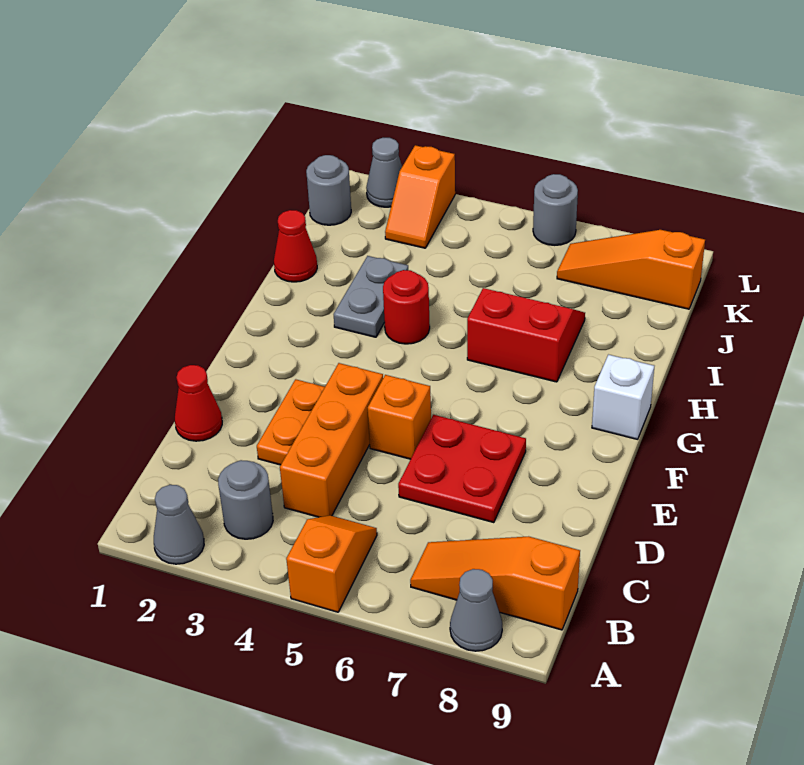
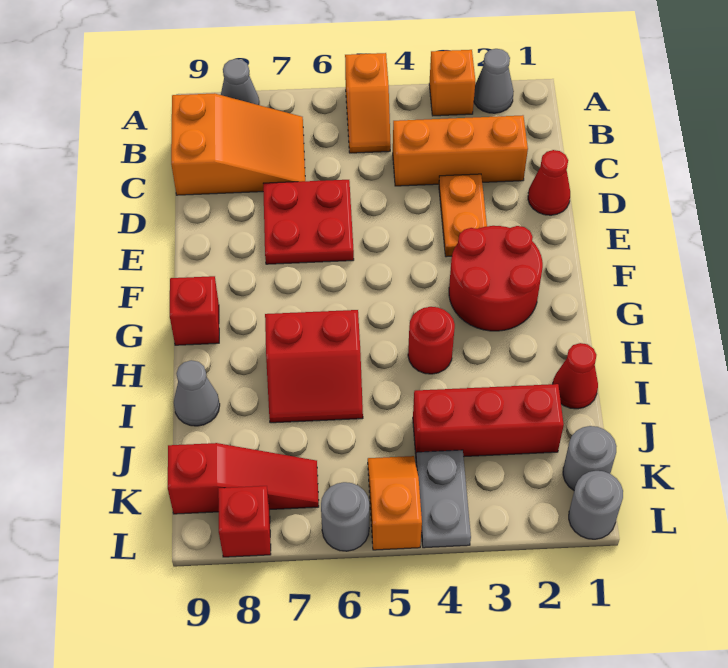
grey round brick B3 level 1 -> grey round brick L1 level 1
orange slope B7:B9 level 1 top 9 -> orange slope B7:C9 level 1 top 9
orange brick C4:E4 level 1 -> orange brick C2:C4 level 1
orange brick E5 level 1 -> orange brick A3 level 1
none -> red round brick F2:G3 level 1
white brick G9 level 1 -> red brick G9 level 1
grey plate H3:I3 level 1 -> grey plate K4:L4 level 1
none -> red brick J2:J4 level 1
orange slope K3:L3 level 1 top L -> orange slope K5:L5 level 1 top L
orange slope K7:K9 level 1 top 9 -> red slope K7:K9 level 1 top 9
grey cone L2 level 1 -> grey cone I9 level 1
none -> red brick L8 level 1

